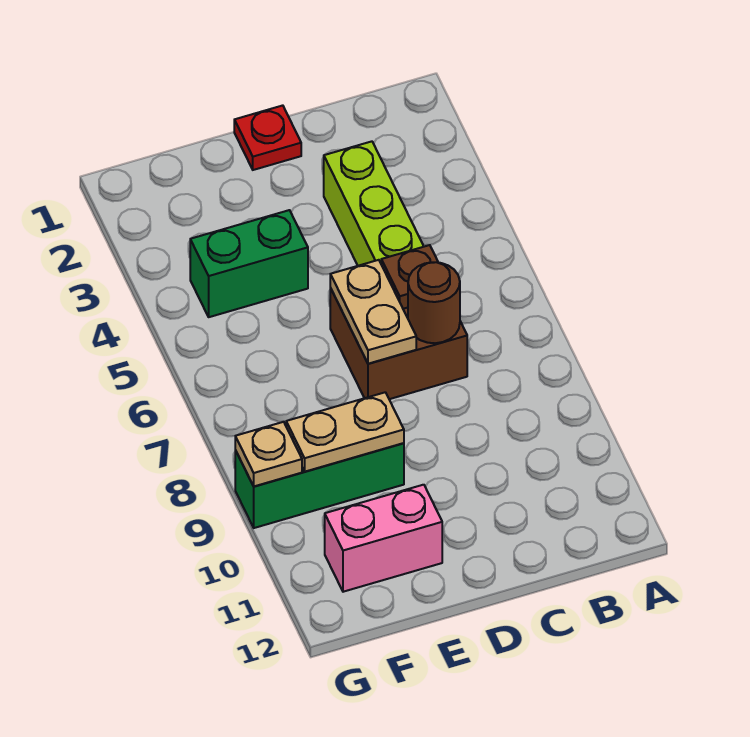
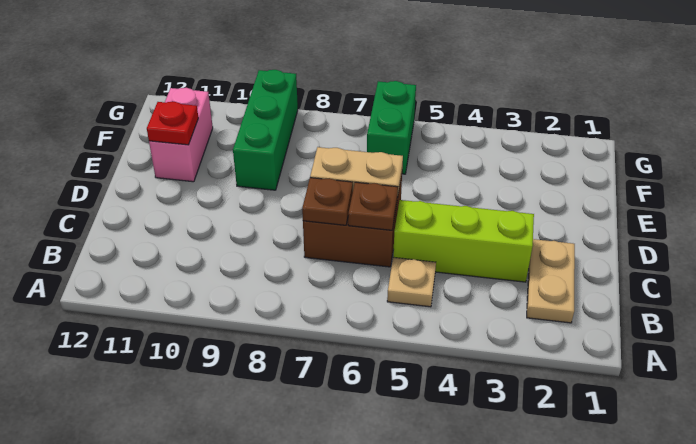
brown round brick C7 level 2 -> brown plate C7 level 2
red plate D1 level 1 -> red plate E11 level 2
green brick E4:F4 level 1 -> green brick F6:G6 level 1
tan plate E9:F9 level 2 -> tan plate B2:C2 level 1
tan plate G9 level 2 -> tan plate B5 level 1

